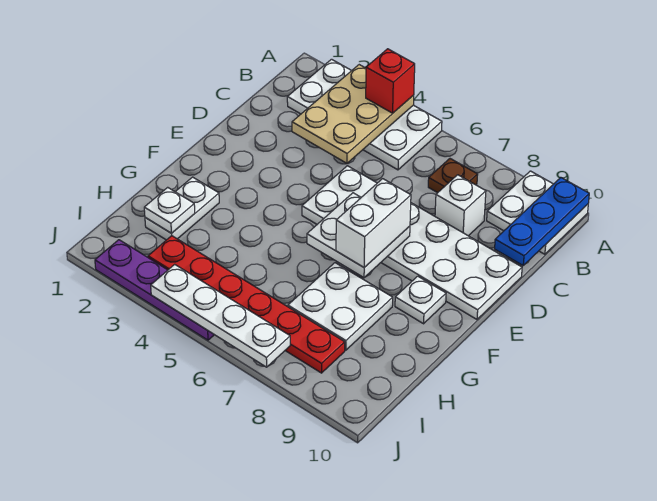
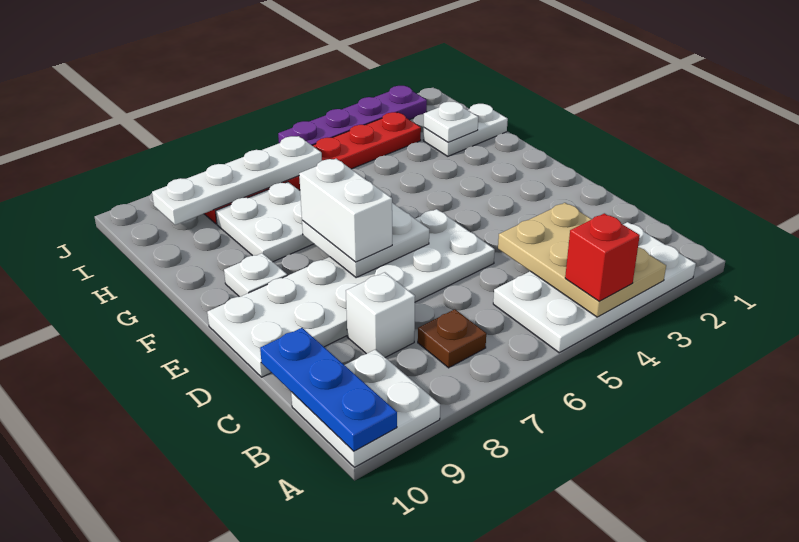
white plate G2:H2 level 1 -> white plate H1:H2 level 1
white plate J4:J7 level 2 -> white plate I6:I9 level 2

